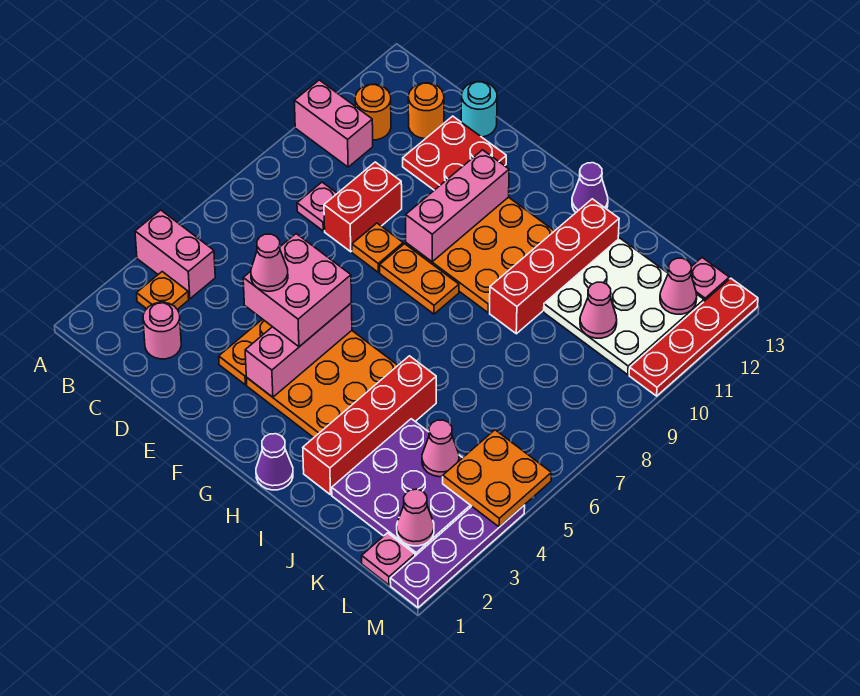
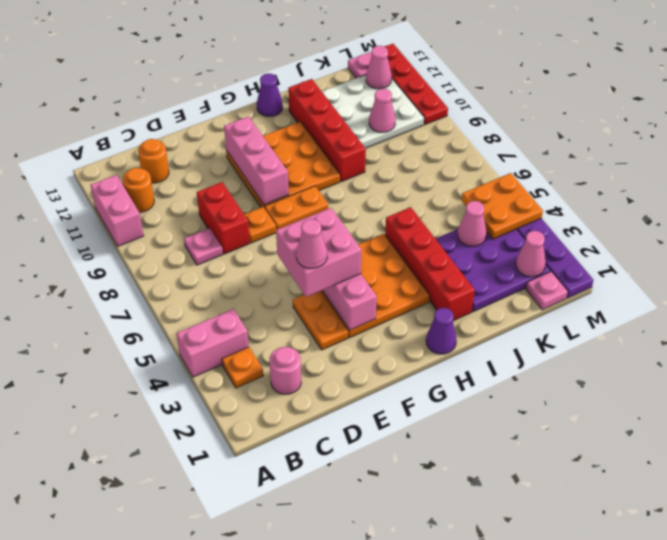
pink brick A10:B10 level 1 -> pink brick A10:A11 level 1
red plate D11:E12 level 1 -> none
cyan round brick D13 level 1 -> none

